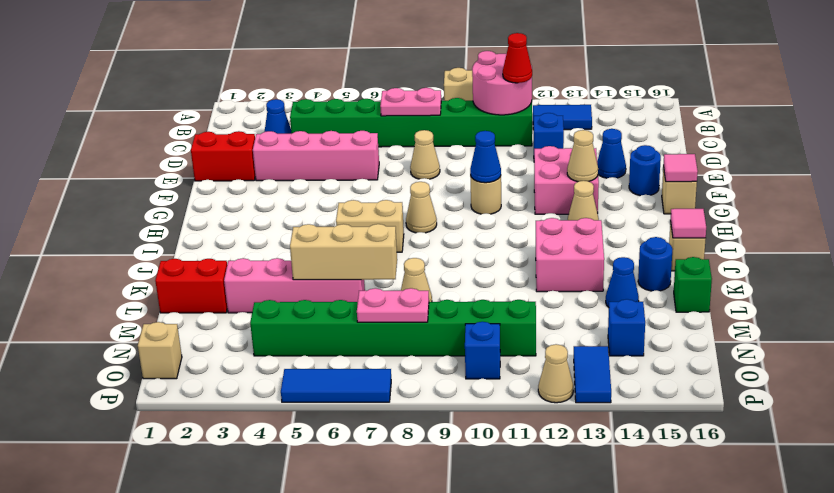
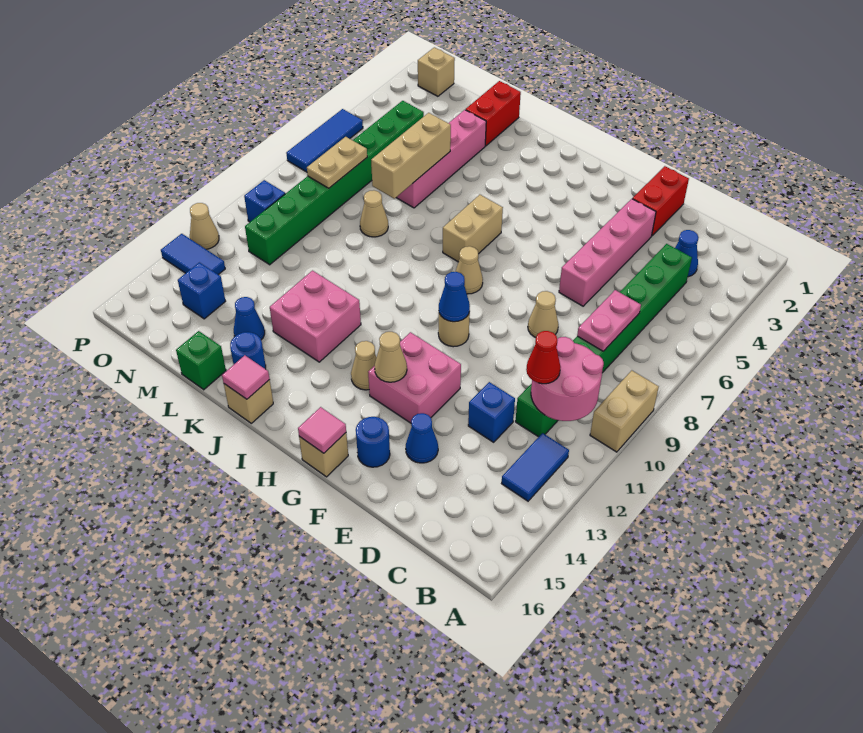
pink plate N7:N8 level 2 -> tan plate N7:N8 level 2

